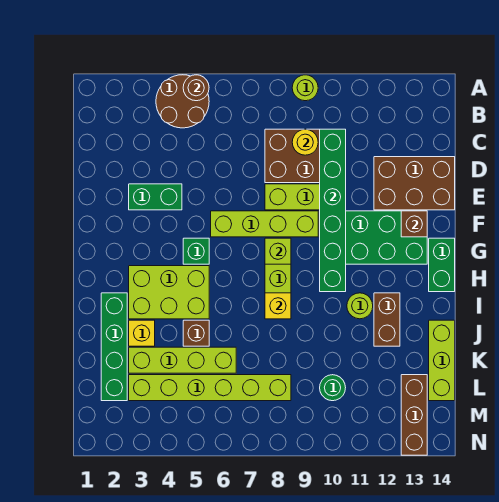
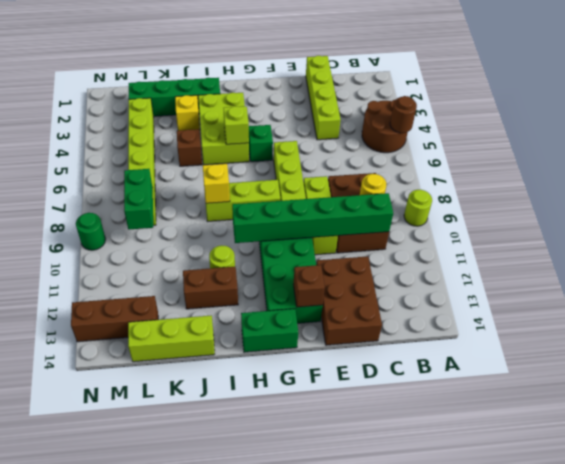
green brick E3:E4 level 1 -> green brick L8:L9 level 2
lime brick G8 level 2 -> lime brick H5 level 2
lime brick K3:K6 level 1 -> lime brick D1:D4 level 1
green round brick L10 level 1 -> green round brick N9 level 1

